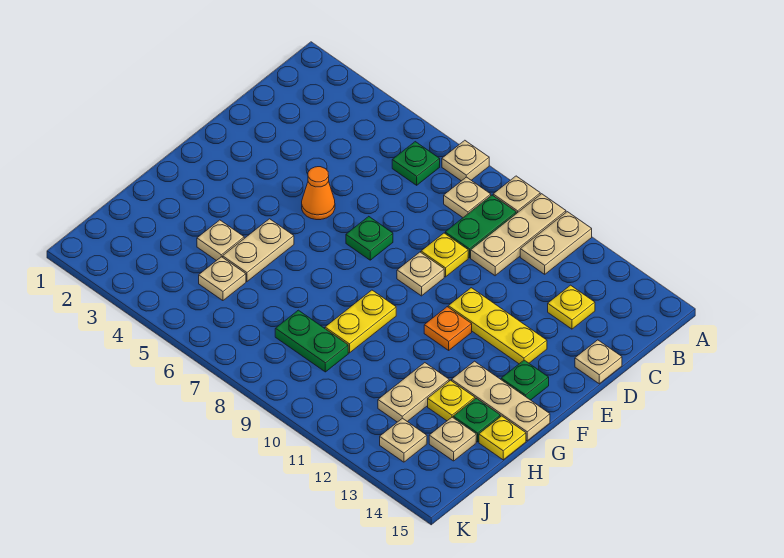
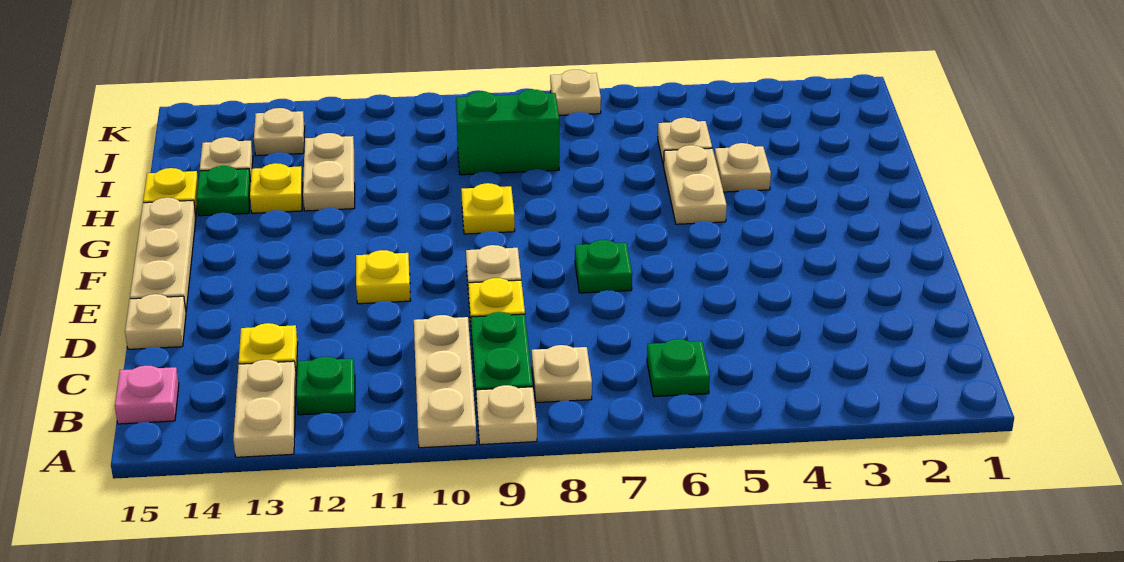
tan plate A7 level 1 -> tan plate K7 level 1
tan plate A11:B11 level 1 -> tan plate A13:B13 level 1
none -> pink plate B15 level 1
orange cone E5 level 1 -> none
yellow plate E11:E13 level 1 -> yellow plate E11 level 1
orange plate F11 level 1 -> none
green plate F14 level 1 -> green plate B12 level 1
yellow plate G9:H9 level 1 -> yellow plate G9 level 1
tan plate G13:G15 level 1 -> tan plate E15:G15 level 1
green plate I8:I9 level 1 -> green brick I8:I9 level 1

